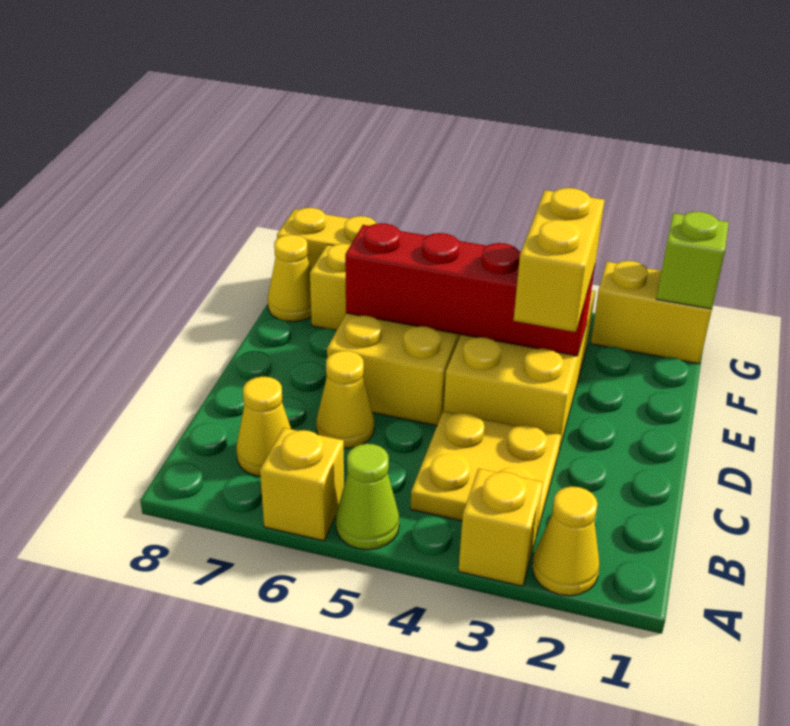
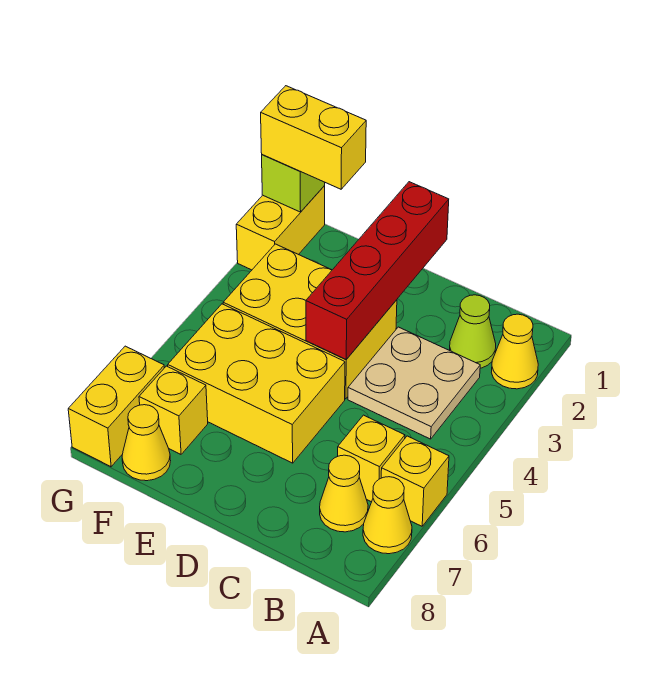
yellow brick A3 level 1 -> yellow brick B6 level 1
lime cone A5 level 1 -> lime cone B2 level 1
yellow plate B3:C4 level 1 -> tan plate B3:C4 level 1
yellow cone C6 level 1 -> yellow cone A7 level 1
yellow brick D3:E3 level 3 -> yellow brick F1:G1 level 3
red brick E3:E6 level 2 -> red brick D1:D4 level 2

